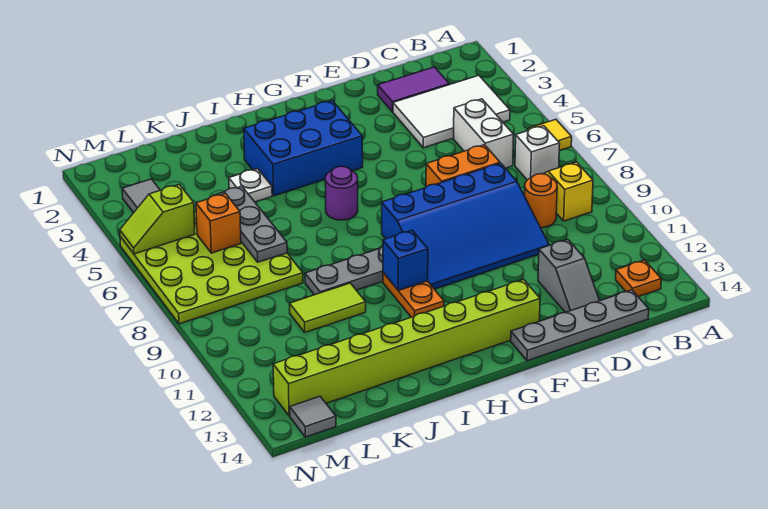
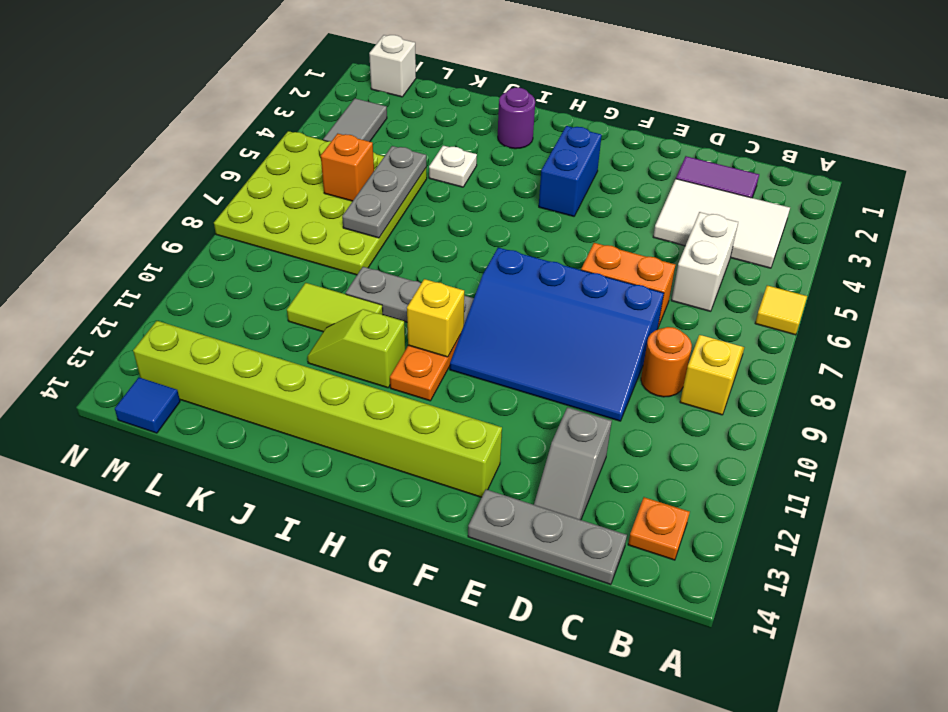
white brick B7 level 1 -> white brick M1 level 1
grey plate C14:F14 level 1 -> grey plate C14:E14 level 1
blue brick G3:I4 level 1 -> blue brick G3:G4 level 1
purple round brick H6 level 1 -> purple round brick I2 level 1
blue brick H10 level 2 -> yellow brick H10 level 2
lime slope M5:N5 level 2 top M -> lime slope I11:J11 level 1 top I
grey tile M14 level 1 -> blue tile M14 level 1

